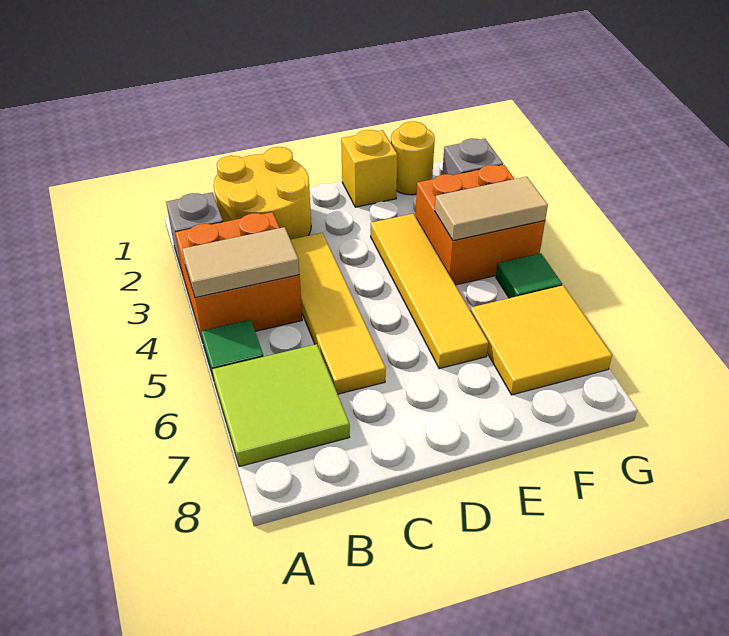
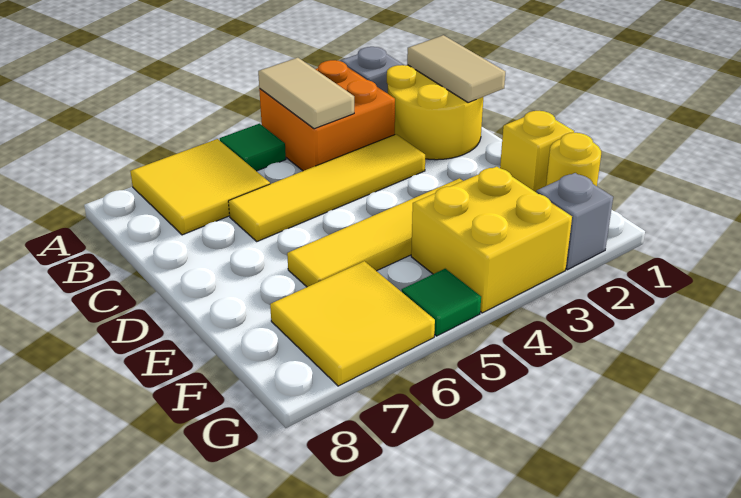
lime tile A6:B7 level 1 -> yellow tile A6:B7 level 1
orange brick F3:G4 level 1 -> yellow brick F3:G4 level 1
tan tile F4:G4 level 2 -> tan tile B1:C1 level 2

